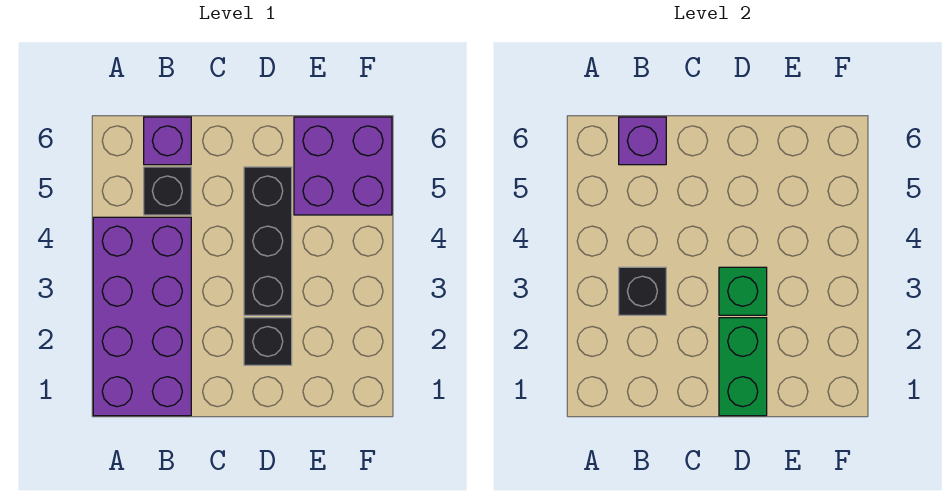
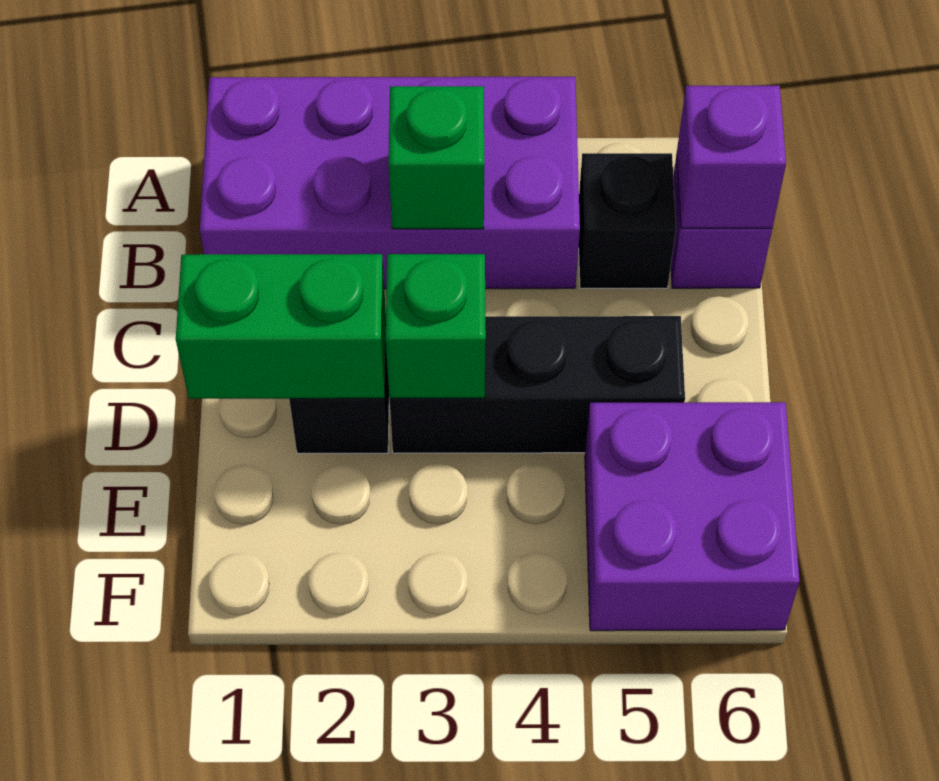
black brick B3 level 2 -> green brick B3 level 2

